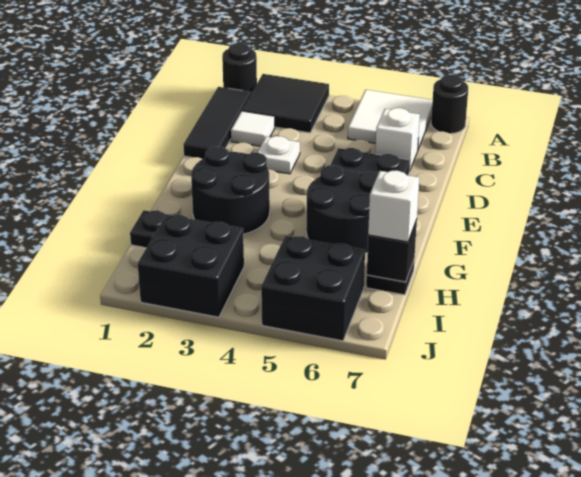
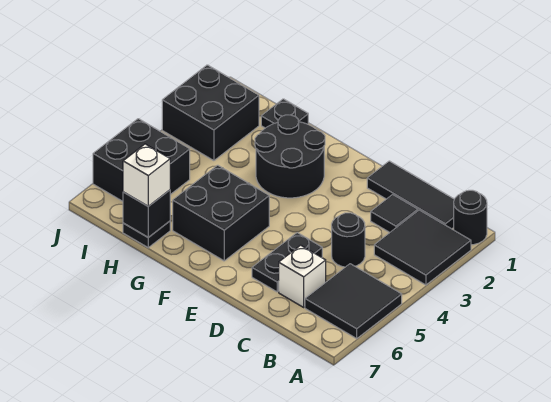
white tile A5:B6 level 1 -> black tile A5:B6 level 1
black round brick A7 level 1 -> black round brick C4 level 1
white tile C2 level 1 -> black tile C2 level 1
white plate D3 level 1 -> none
black round brick F5:G6 level 1 -> black brick F5:G6 level 1

